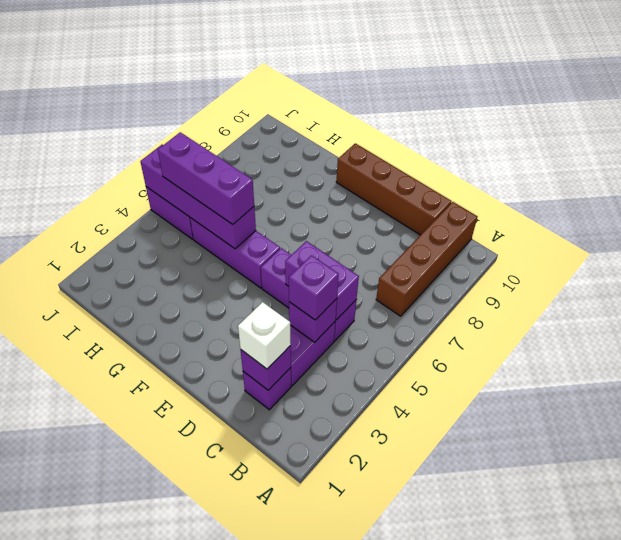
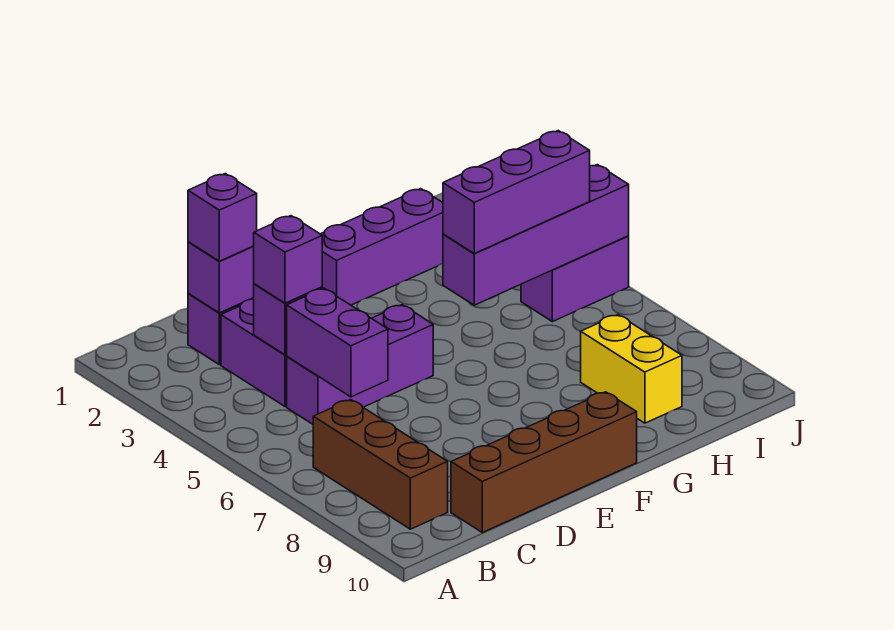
brown brick B7:B10 level 1 -> brown brick B7:B9 level 1
white brick C2 level 3 -> purple brick C2 level 3
purple brick C5:D5 level 2 -> purple brick C5:C6 level 2
purple brick F5:H5 level 1 -> purple brick F2:H2 level 1
none -> yellow brick H8:H9 level 1

